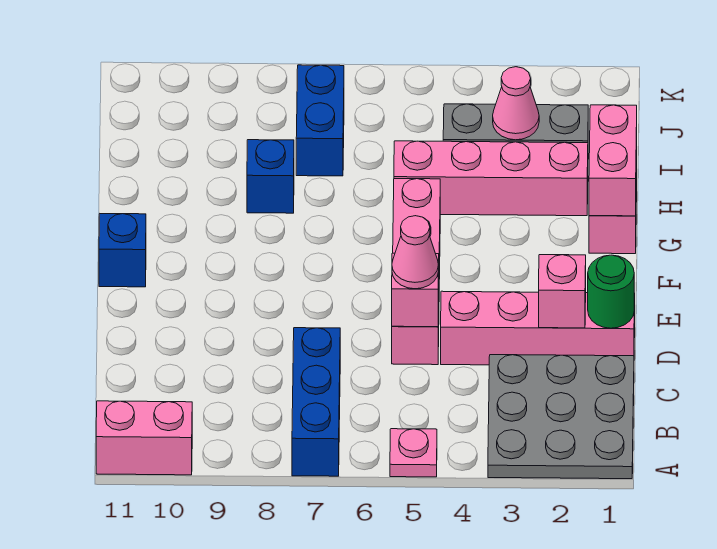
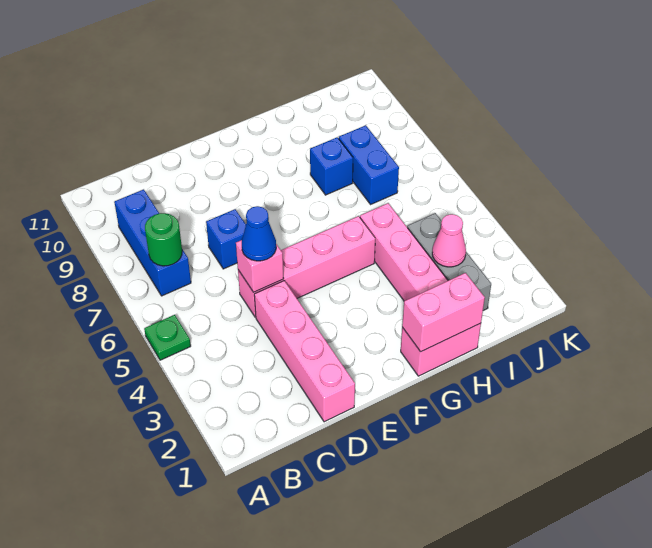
grey plate A1:C3 level 1 -> none
pink plate A5 level 1 -> green plate A5 level 1
blue brick A7:C7 level 1 -> blue brick B7:B9 level 1
pink brick A10:A11 level 1 -> none
green round brick D1 level 2 -> green round brick B7 level 2
pink brick D2 level 2 -> none
pink cone D5 level 3 -> blue cone D5 level 3
blue brick F11 level 1 -> blue brick D7 level 1
blue brick I7:J7 level 1 -> blue brick I7:I8 level 1

